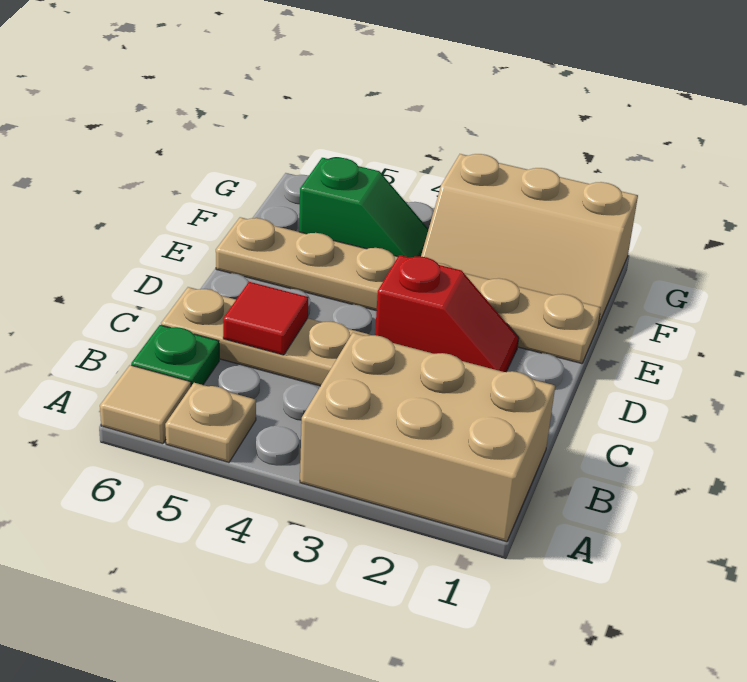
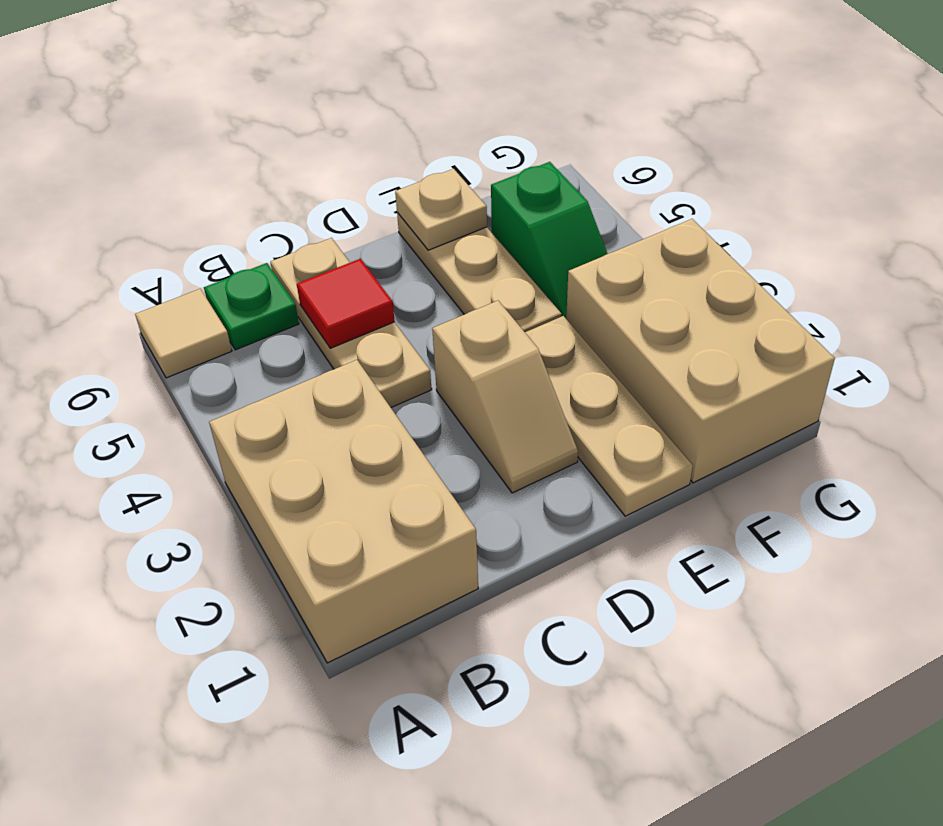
tan plate A5 level 1 -> tan plate E6 level 2
red slope D2:D3 level 1 top 3 -> tan slope D2:D3 level 1 top 3
tan slope F1:G3 level 1 top G -> tan brick F1:G3 level 1

